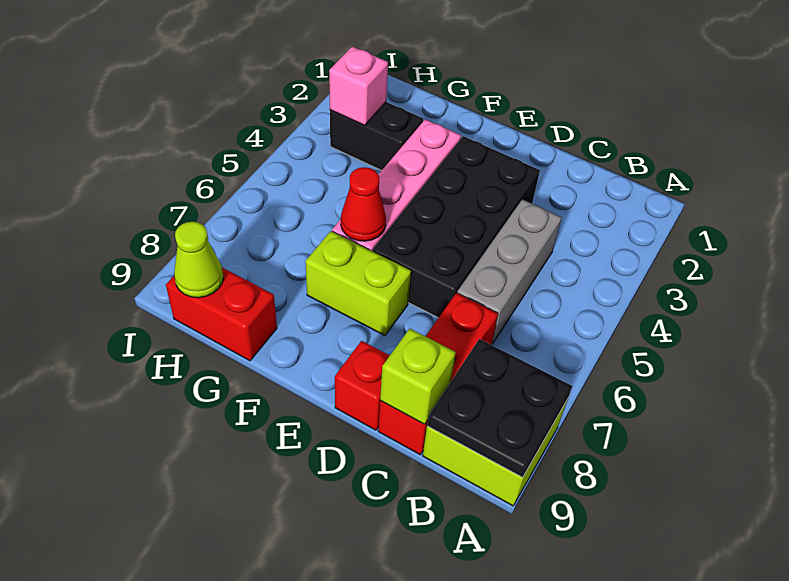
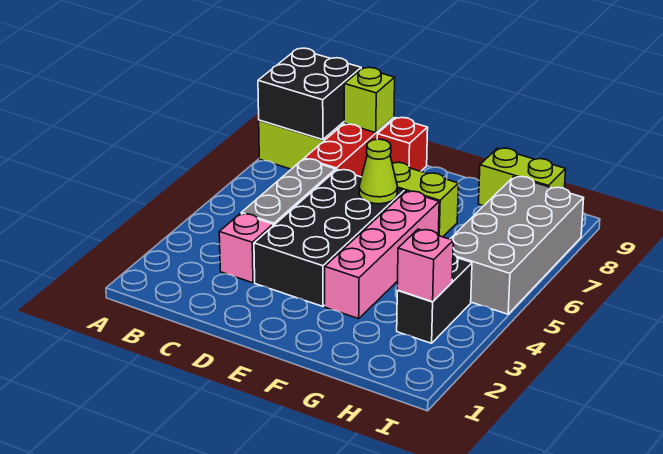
black plate A8:B9 level 2 -> black brick A8:B9 level 2
none -> pink brick C3 level 1
red cone F6 level 2 -> none
black brick G3:H3 level 1 -> black brick H3:H4 level 1
red brick G9:H9 level 1 -> lime brick G9:H9 level 1
none -> grey brick H5:I8 level 1
lime cone H9 level 2 -> lime cone E6 level 2

